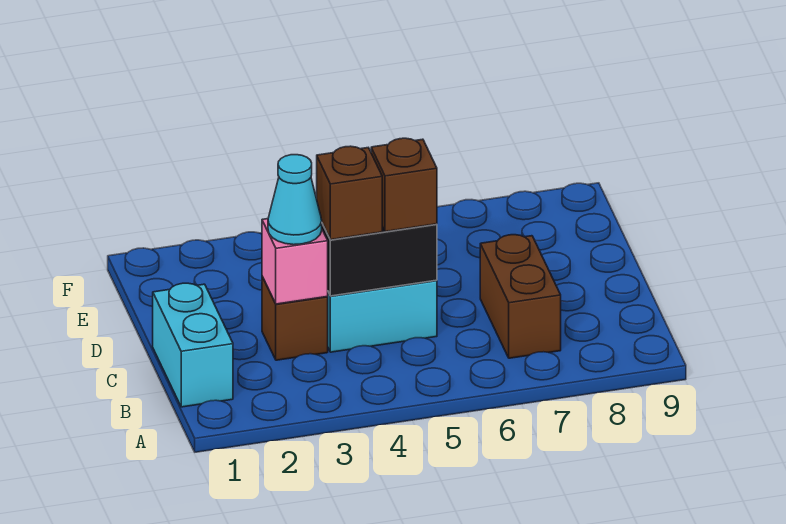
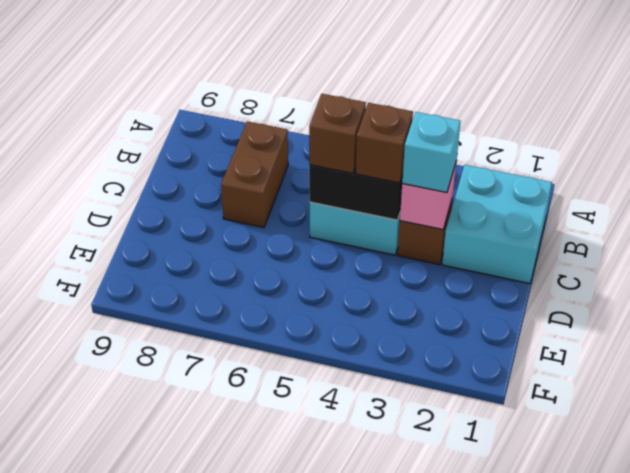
cyan brick B1:C1 level 1 -> cyan brick B1:C2 level 1
cyan cone C3 level 3 -> cyan brick C3 level 3

